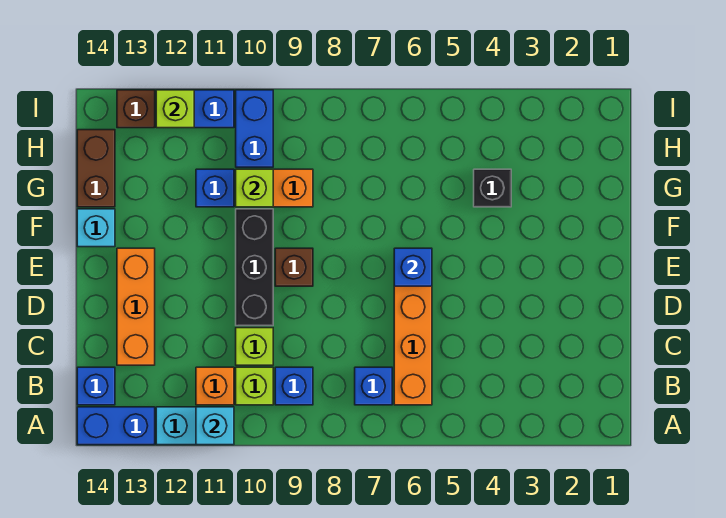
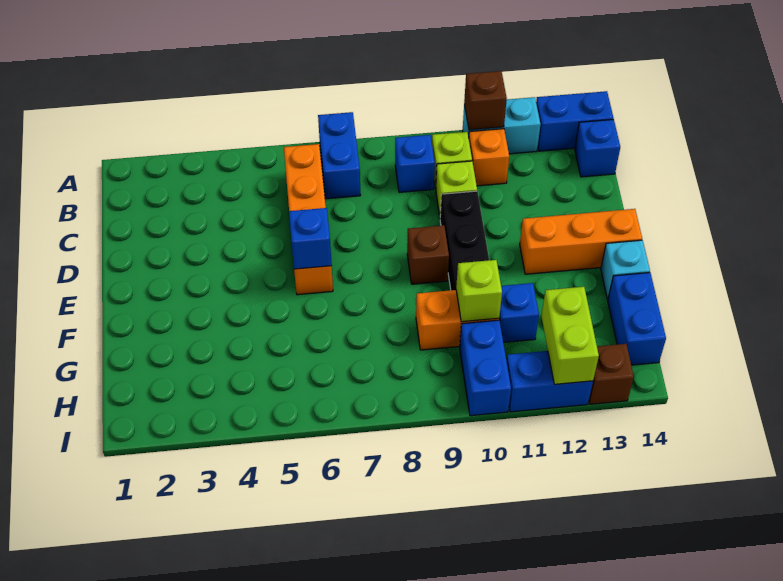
cyan brick A11 level 2 -> brown brick A11 level 2
blue brick B7 level 1 -> blue brick A7:B7 level 1
orange brick C13:E13 level 1 -> orange brick E12:E14 level 1
black brick G4 level 1 -> none
brown brick G14:H14 level 1 -> blue brick G14:H14 level 1
lime brick I12 level 2 -> lime brick H12:I12 level 2

